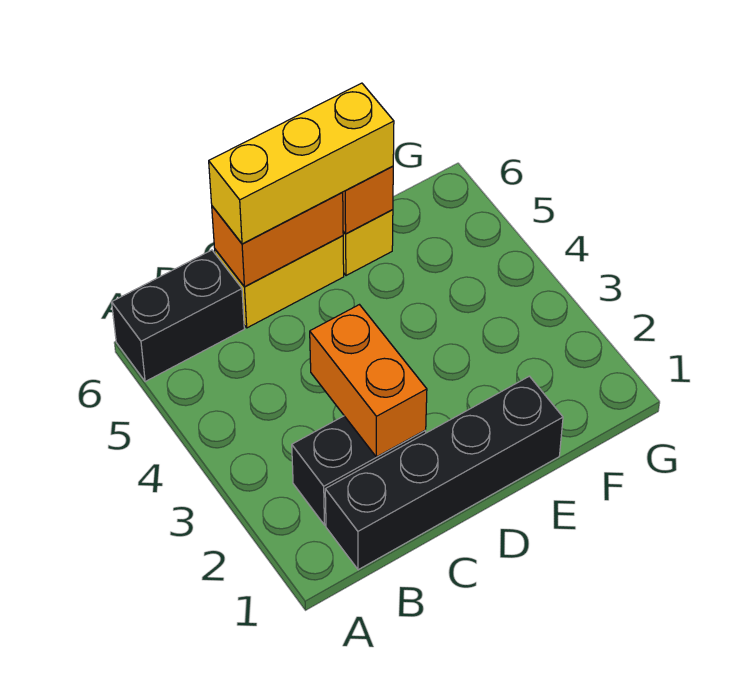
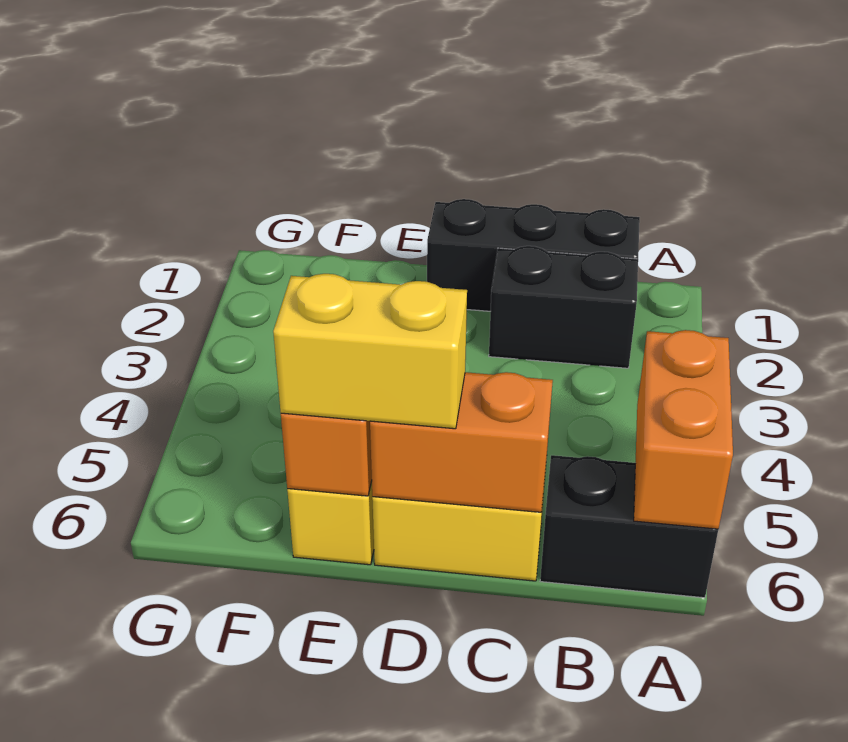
black brick B1:E1 level 1 -> black brick B1:D1 level 1
orange brick C2:C3 level 2 -> orange brick A5:A6 level 2
yellow brick C6:E6 level 3 -> yellow brick D6:E6 level 3

